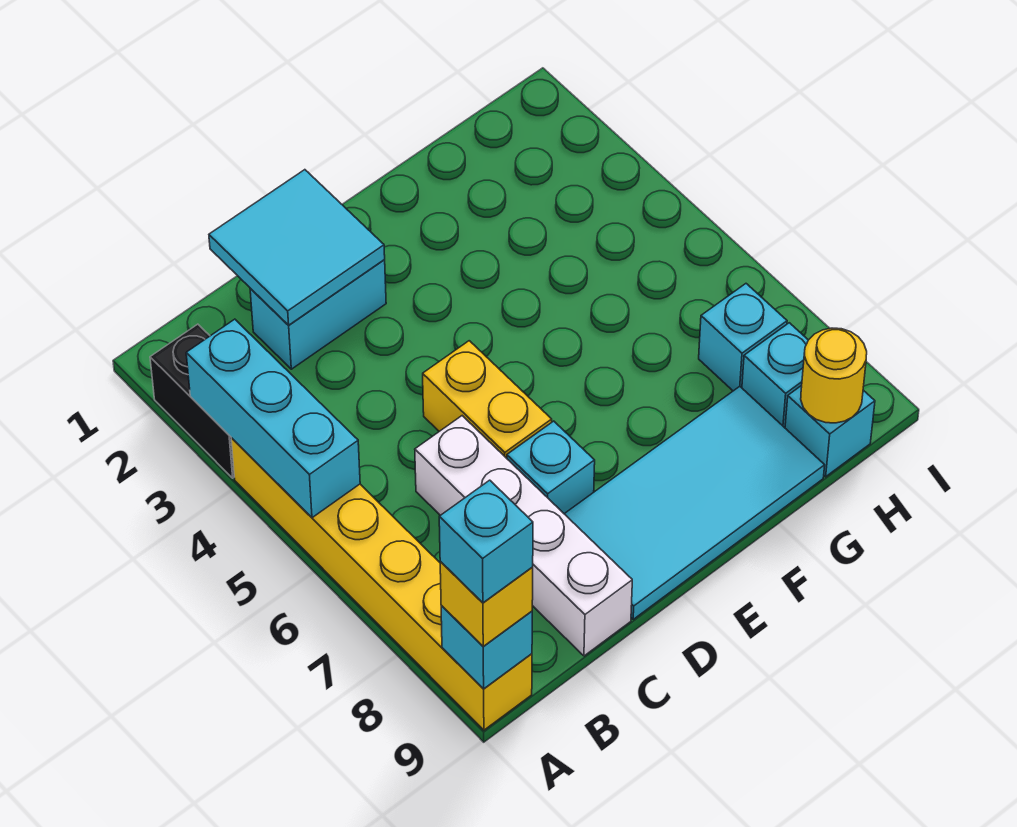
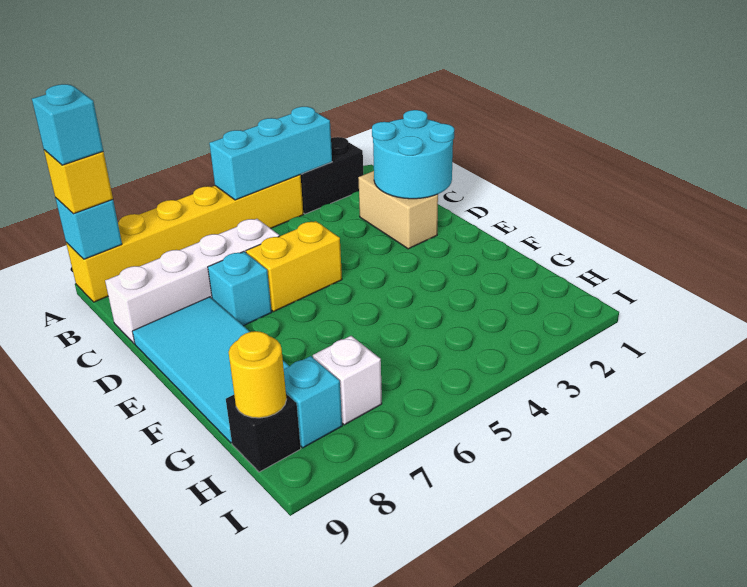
cyan tile C1:D2 level 2 -> cyan round brick C1:D2 level 2
cyan brick C2:D2 level 1 -> tan brick C2:D2 level 1
cyan brick H7 level 1 -> white brick H7 level 1
cyan brick H9 level 1 -> black brick H9 level 1

